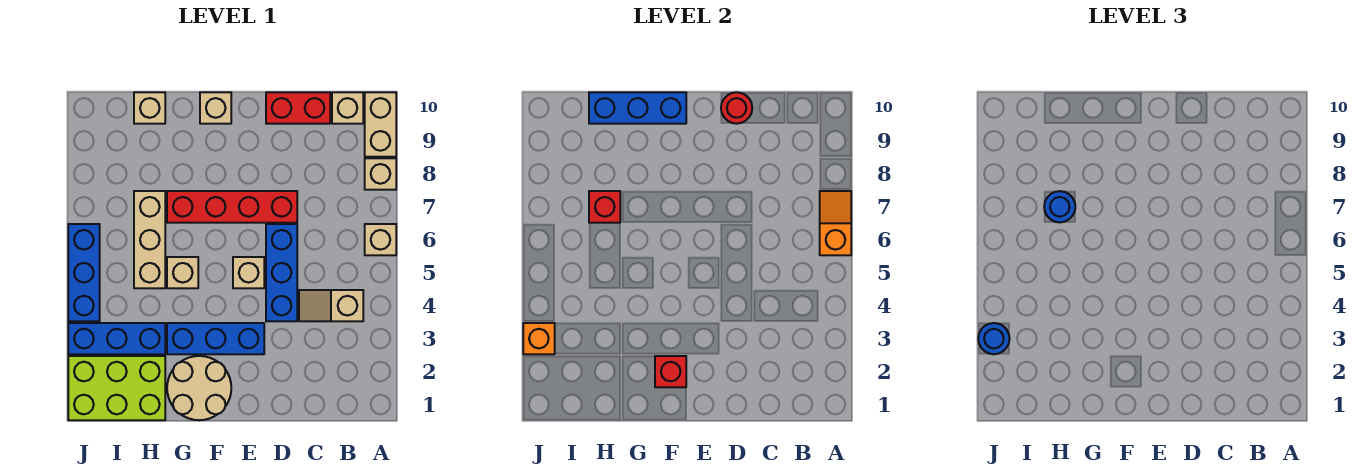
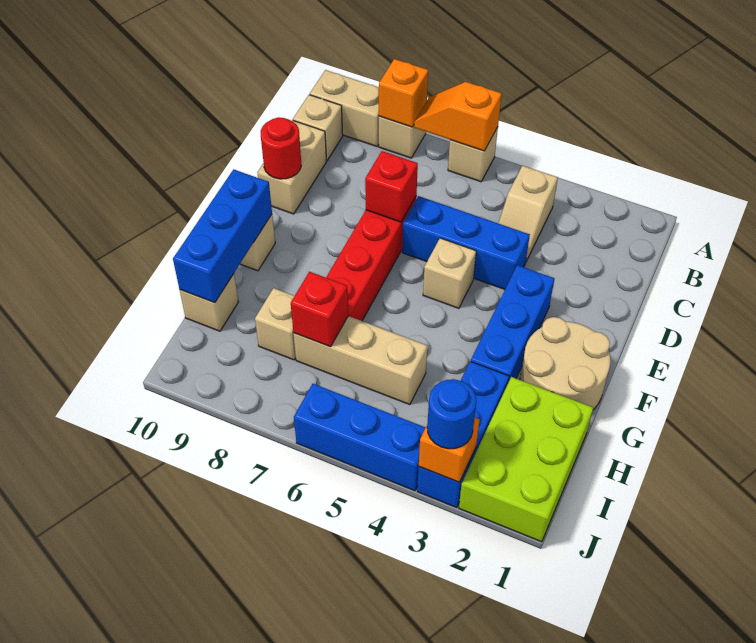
none -> orange brick A8 level 2
red brick C10:D10 level 1 -> tan brick C10:D10 level 1
red brick F2 level 2 -> red brick D7 level 2
tan brick G5 level 1 -> tan brick H8 level 1
blue round brick H7 level 3 -> none

